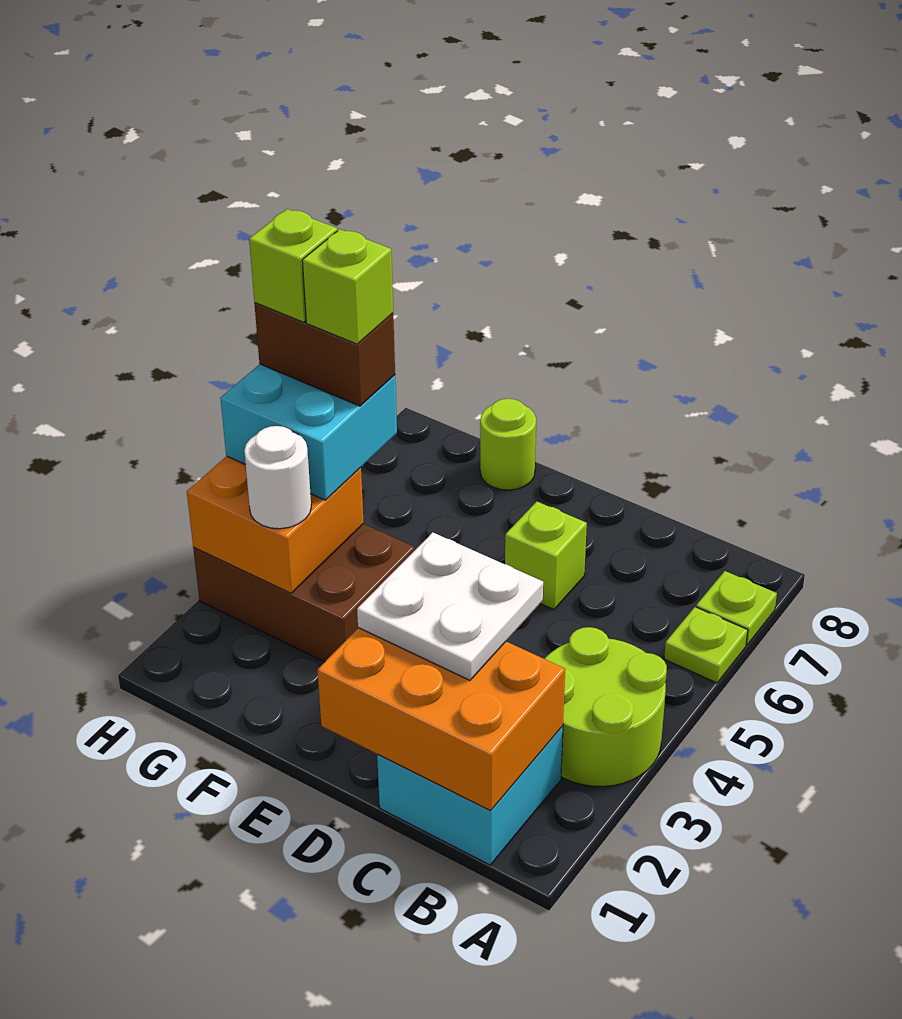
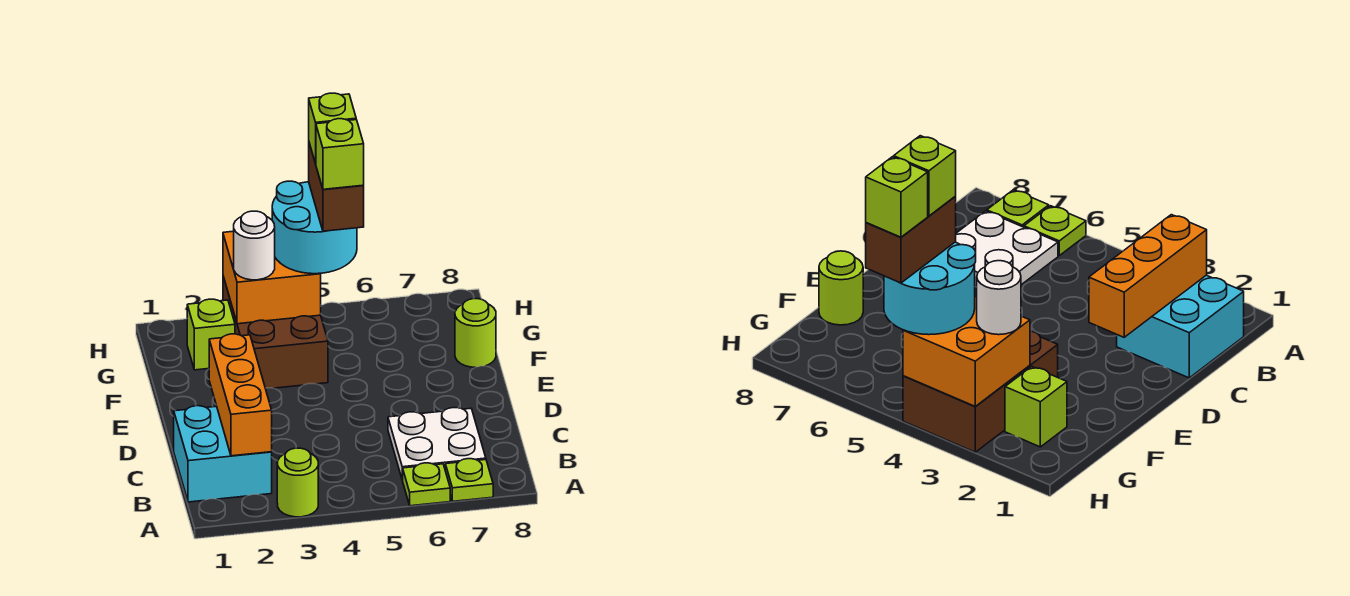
lime round brick A3:B4 level 1 -> lime round brick A3 level 1
orange brick B1:D2 level 2 -> orange brick B2:D2 level 2
white plate C2:D3 level 3 -> white plate B6:C7 level 1
lime brick D6 level 1 -> lime brick G2 level 1
cyan brick G4:H5 level 3 -> cyan round brick G4:H5 level 3

